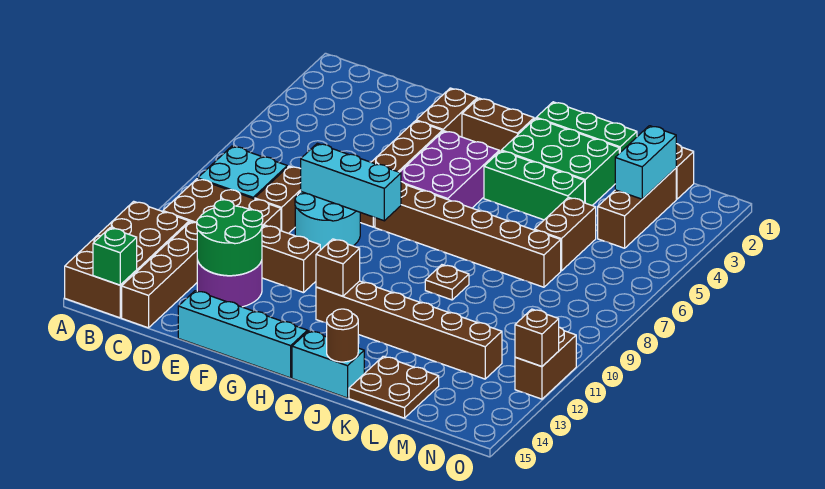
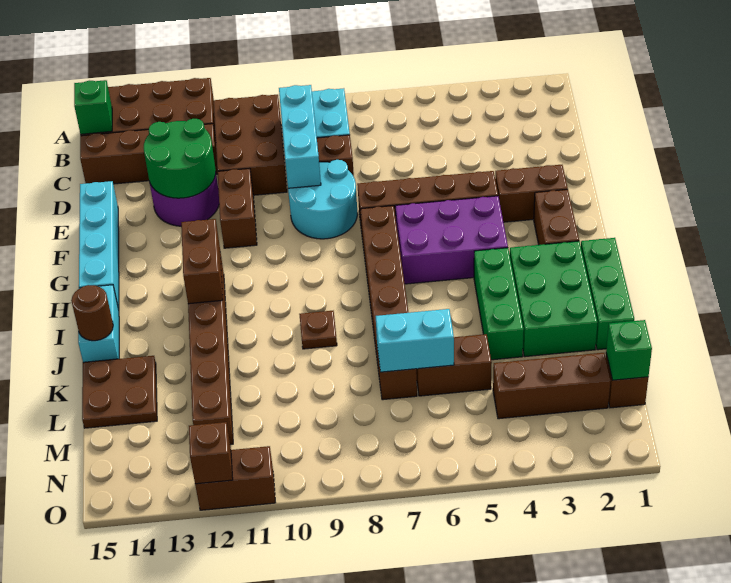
cyan brick E8:G8 level 2 -> cyan brick C9:E9 level 2
brown brick H12 level 2 -> brown brick H12:I12 level 2
none -> green brick M1 level 2
cyan brick M2:M3 level 2 -> cyan brick L6:L7 level 2

